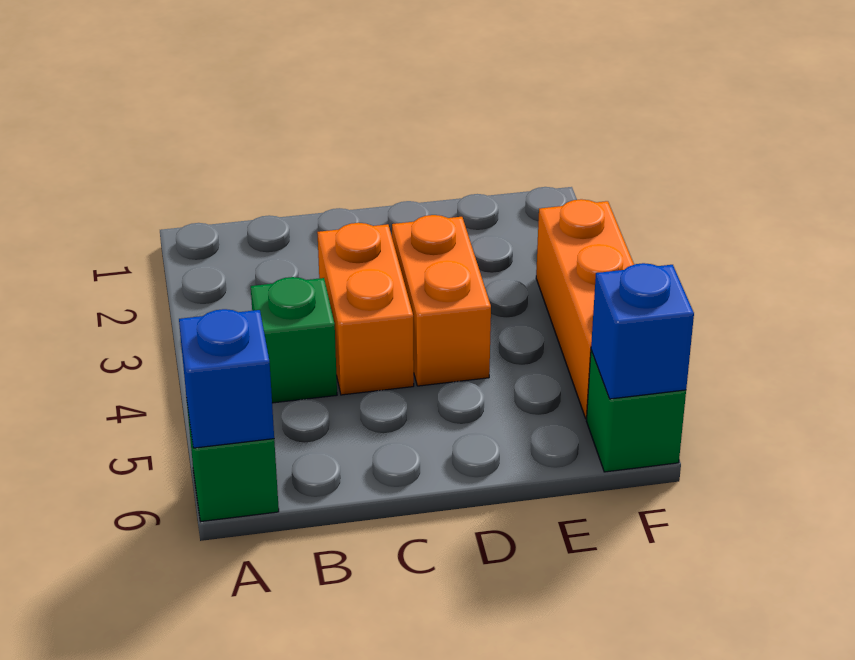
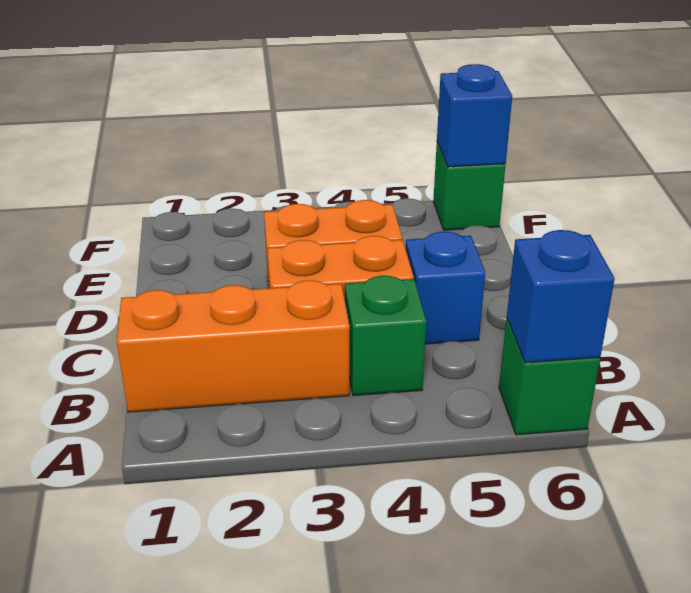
none -> blue brick C5 level 1
orange brick F3:F5 level 1 -> orange brick B1:B3 level 1

